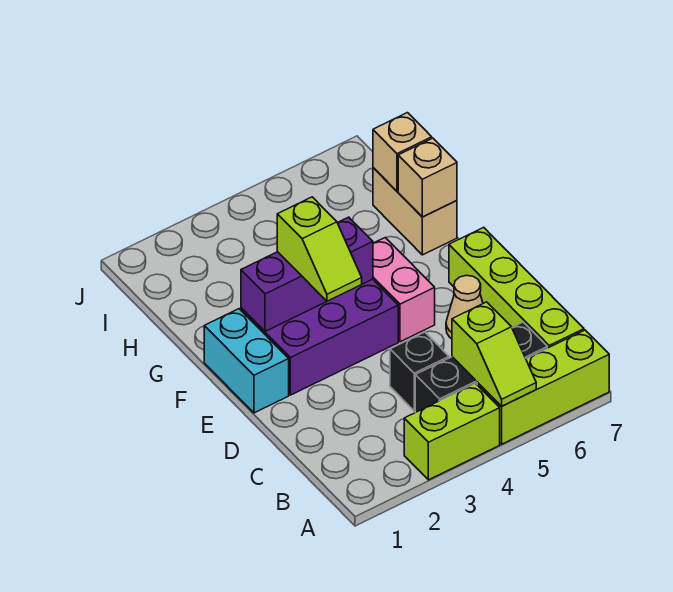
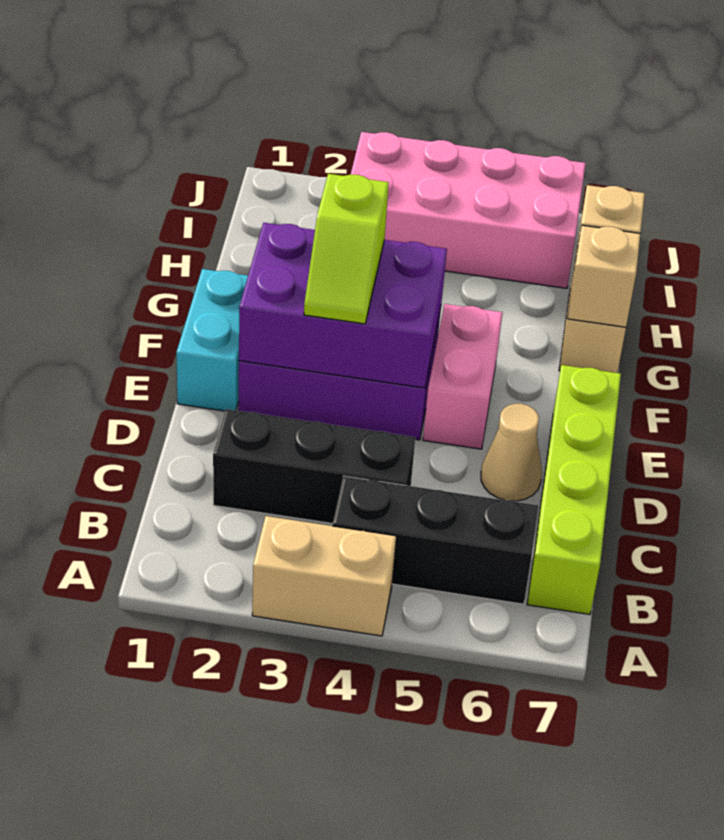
lime brick A3:A4 level 1 -> tan brick A3:A4 level 1
lime brick A5:A7 level 1 -> none
lime slope A5:B5 level 2 top B -> none
black brick C4 level 1 -> black brick C2:C4 level 1
purple brick F2:F4 level 2 -> purple brick E2:F4 level 2
none -> pink brick I3:J6 level 1

